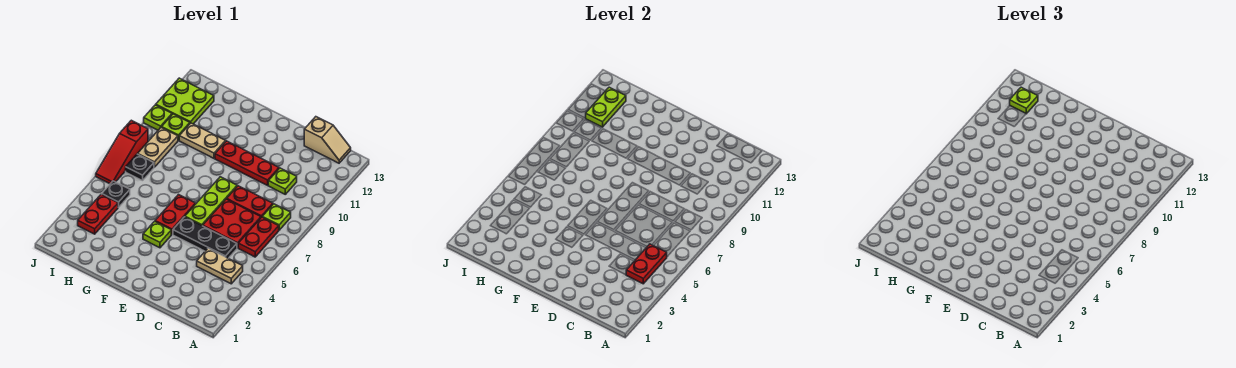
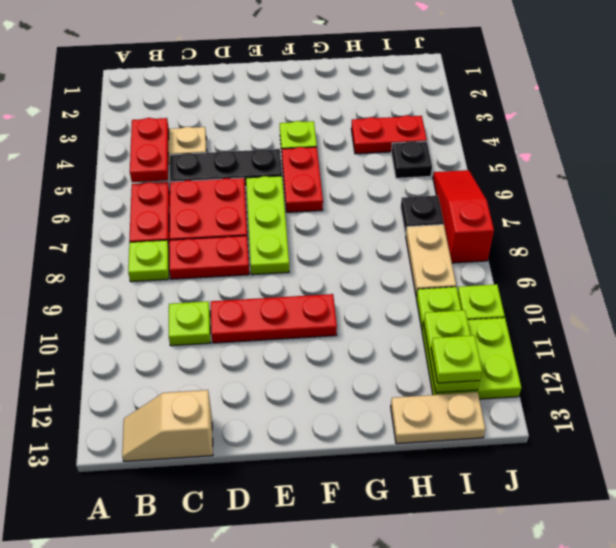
tan plate G10:H10 level 1 -> tan plate H13:I13 level 1
red plate I3:I4 level 1 -> red plate H4:I4 level 1

